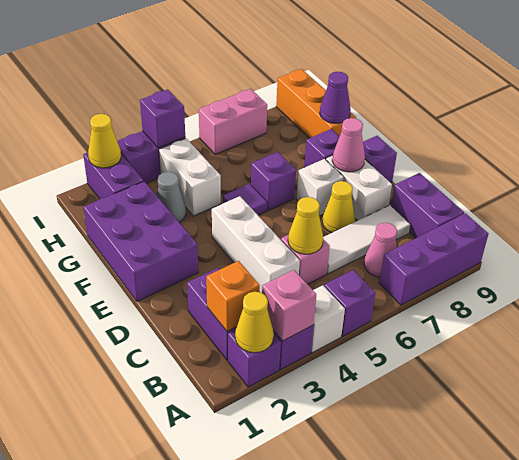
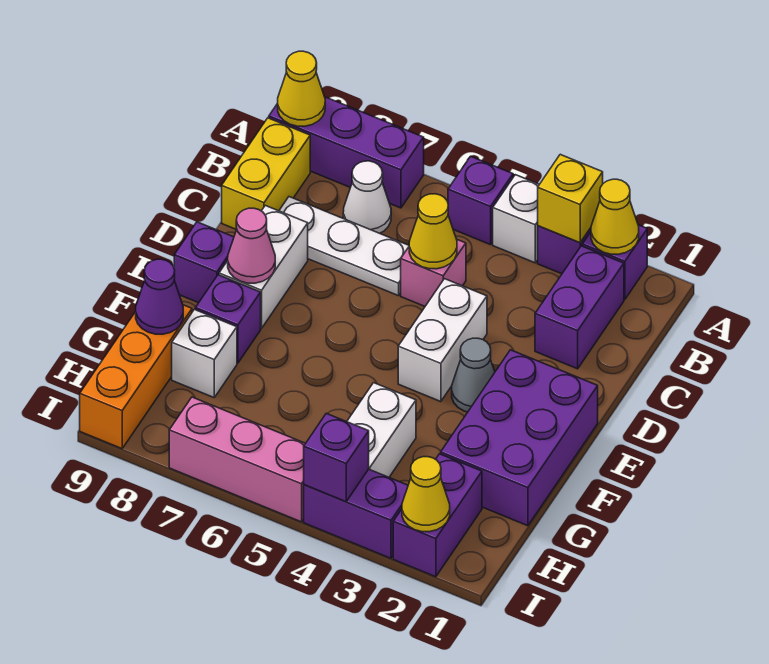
pink brick A3 level 2 -> yellow brick A3 level 2
orange brick B2 level 2 -> none
pink cone B7 level 1 -> white cone B7 level 1
purple brick B9:C9 level 1 -> yellow brick B9:C9 level 1
white brick C4:E4 level 1 -> white brick D4:E4 level 1
white tile C6:C8 level 1 -> white plate C6:C8 level 1
yellow cone D7 level 1 -> yellow cone A9 level 2
white brick E7 level 1 -> white brick G8 level 1
purple tile F5 level 1 -> none
purple brick F6 level 1 -> none
grey cone G3 level 1 -> grey cone E3 level 1
pink brick I6:I7 level 1 -> pink brick I5:I7 level 1

